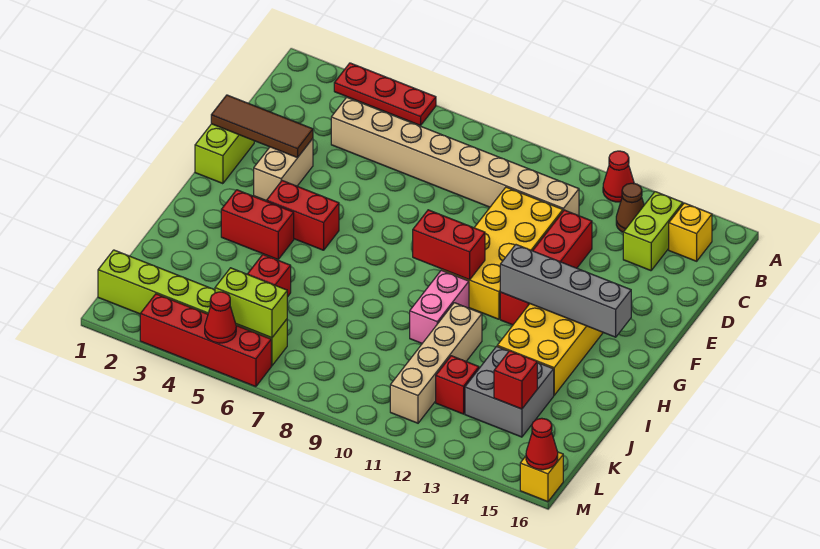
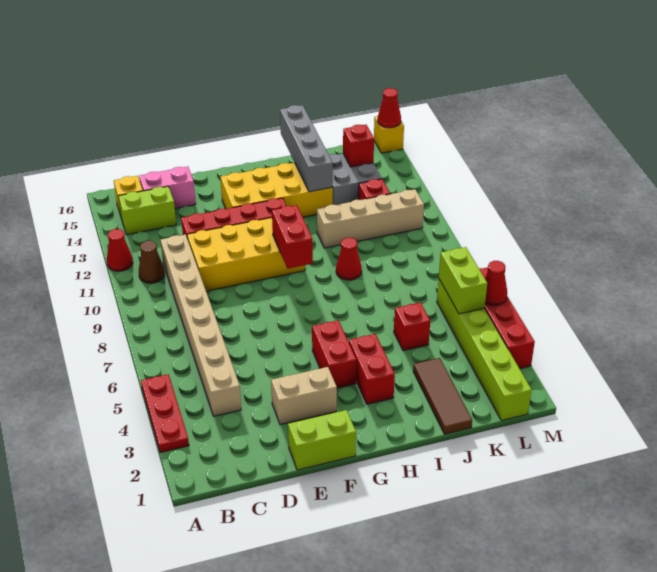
brown cone B13 level 1 -> brown cone B11 level 1
brown tile E1:E3 level 2 -> brown tile J1:J3 level 1
grey brick G12:G15 level 2 -> grey brick I13:I16 level 2
pink brick H10:I10 level 1 -> pink brick C15:D15 level 1
none -> red cone I9 level 1

